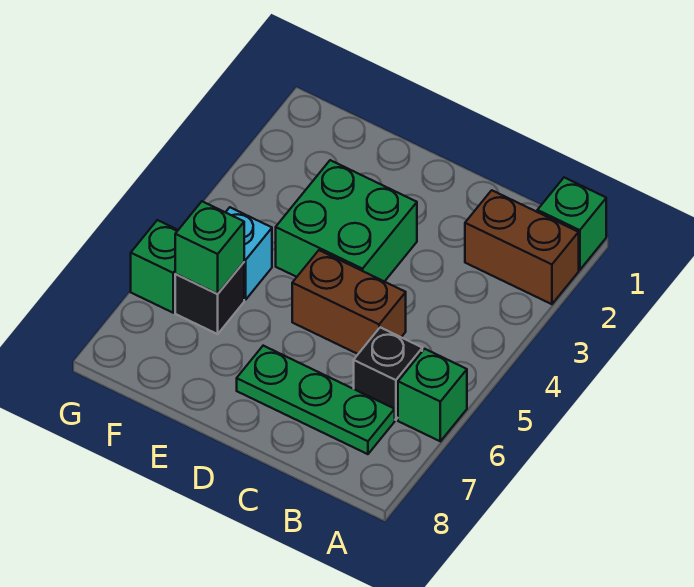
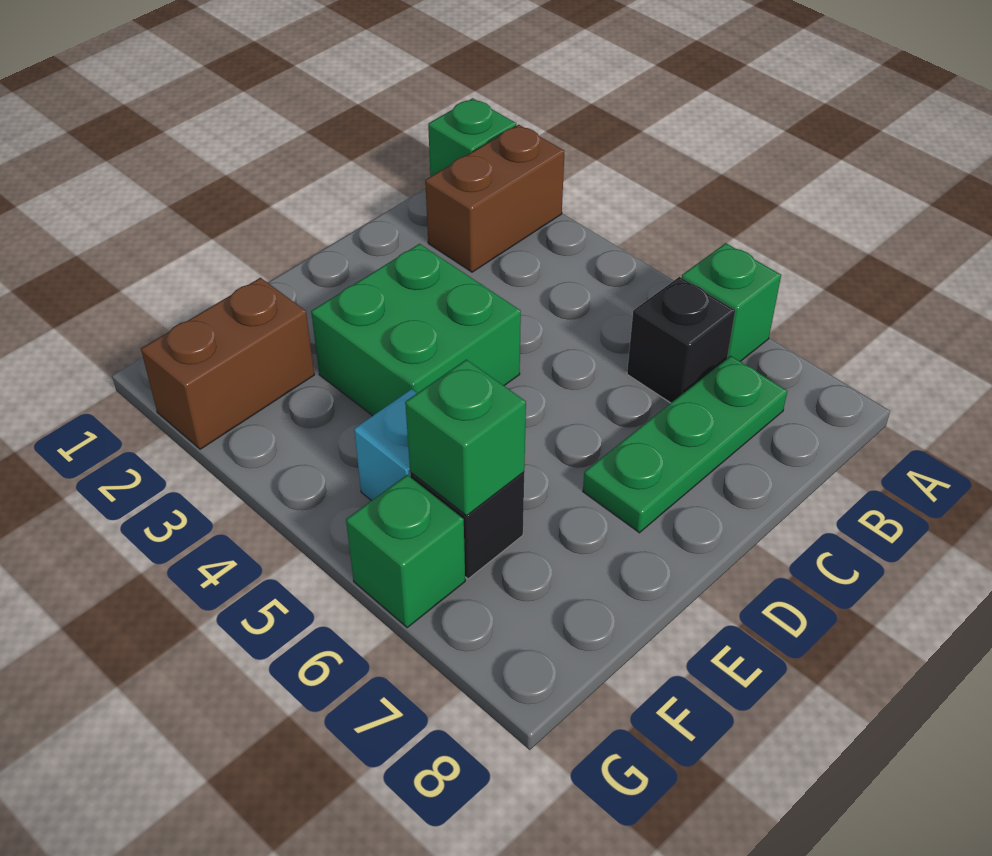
brown brick C5:D5 level 1 -> brown brick F2:G2 level 1

